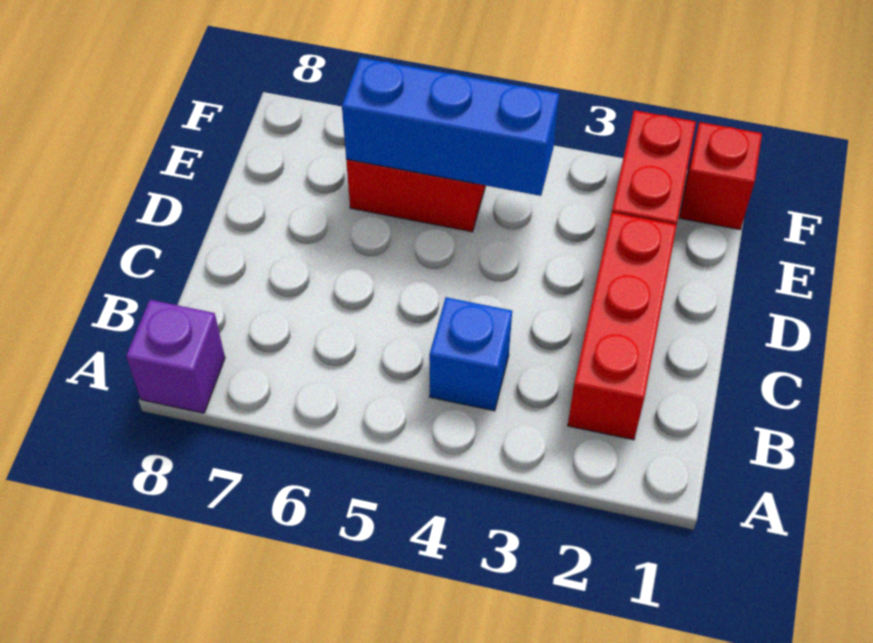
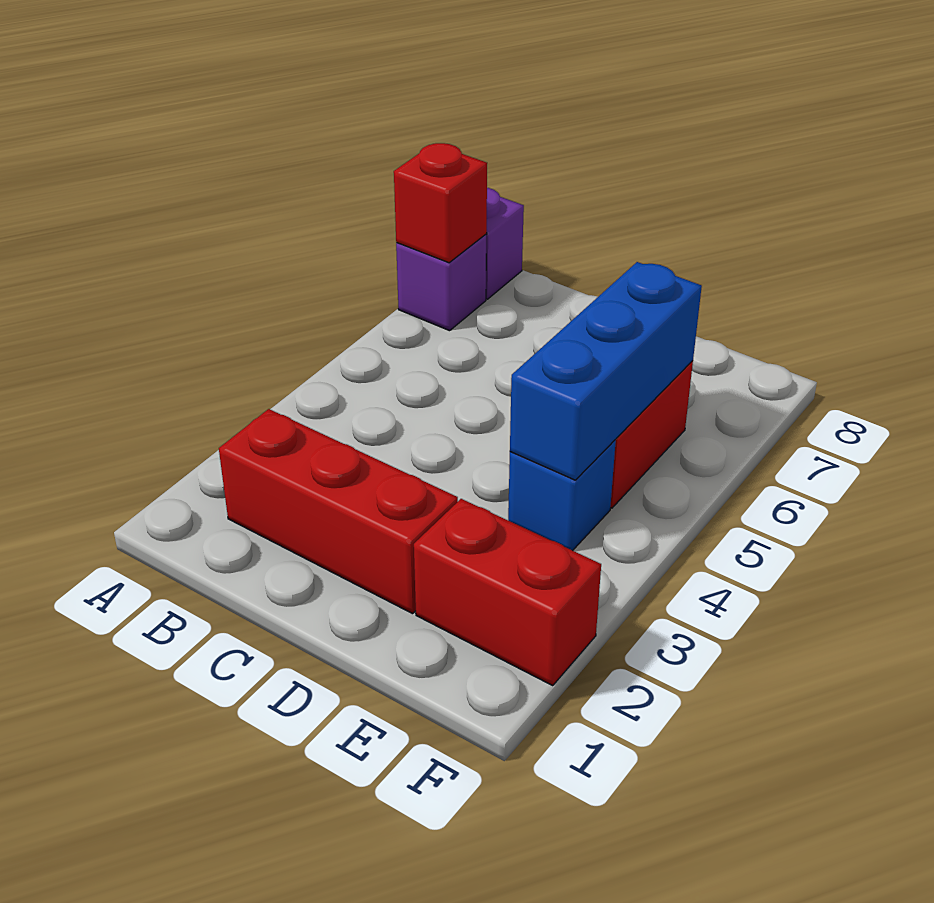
none -> purple brick A7 level 1
blue brick B4 level 1 -> blue brick E4 level 1
red brick F1 level 1 -> red brick A7 level 2

